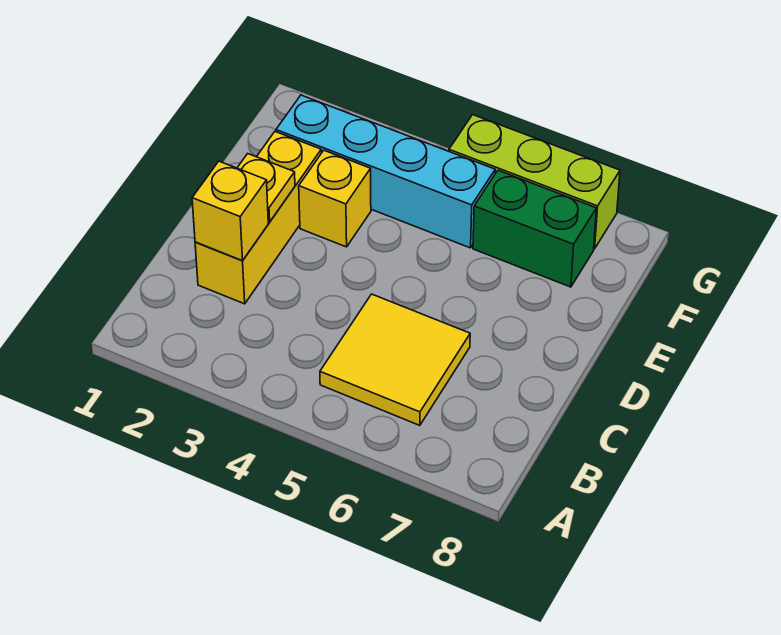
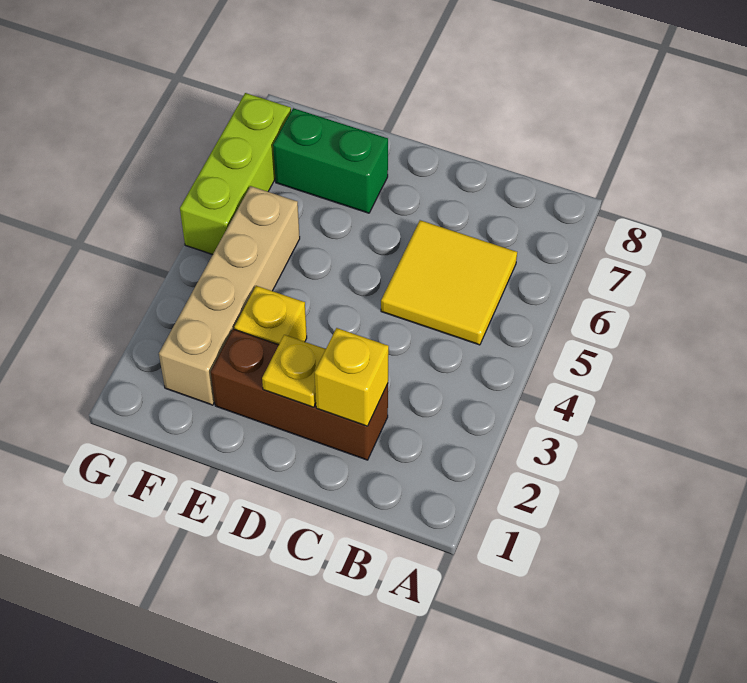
yellow brick C2:E2 level 1 -> brown brick C2:E2 level 1
cyan brick F2:F5 level 1 -> tan brick F2:F5 level 1
green brick F6:F7 level 1 -> green brick E7:F7 level 1

